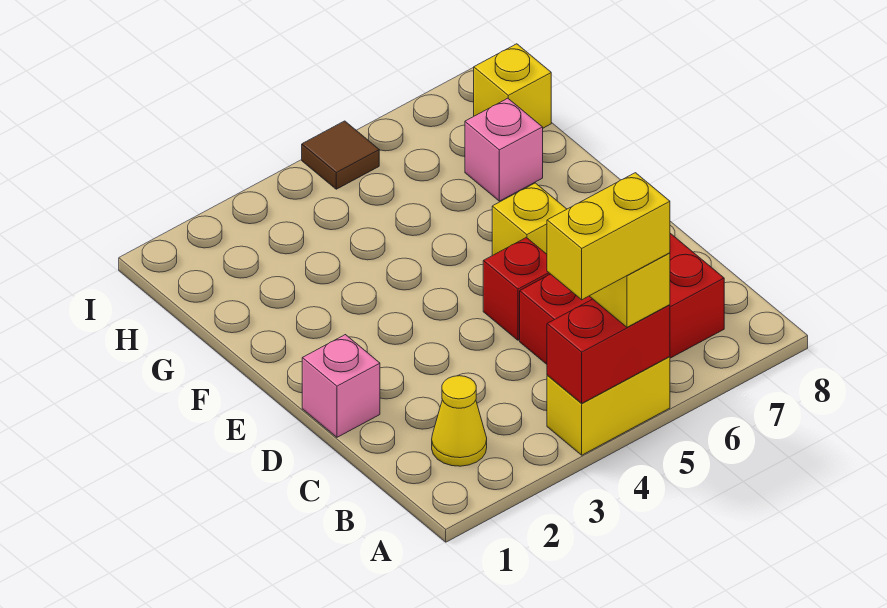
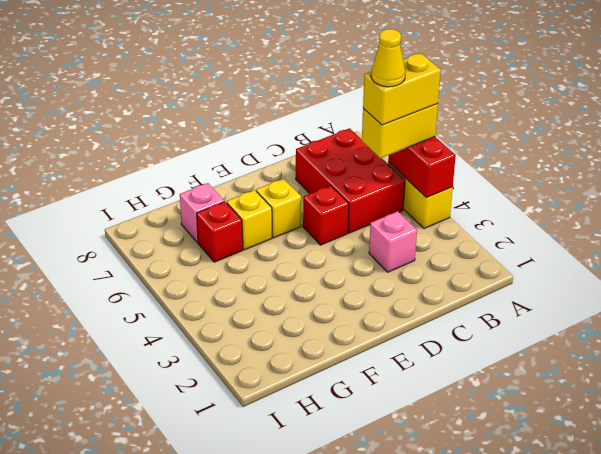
yellow brick A4:A5 level 4 -> yellow brick A5:B5 level 4
yellow cone B2 level 1 -> yellow cone B5 level 5
pink brick D1 level 1 -> pink brick C3 level 1
none -> red brick G6 level 1
yellow brick H8 level 1 -> yellow brick F6 level 1
brown tile I5 level 1 -> none

